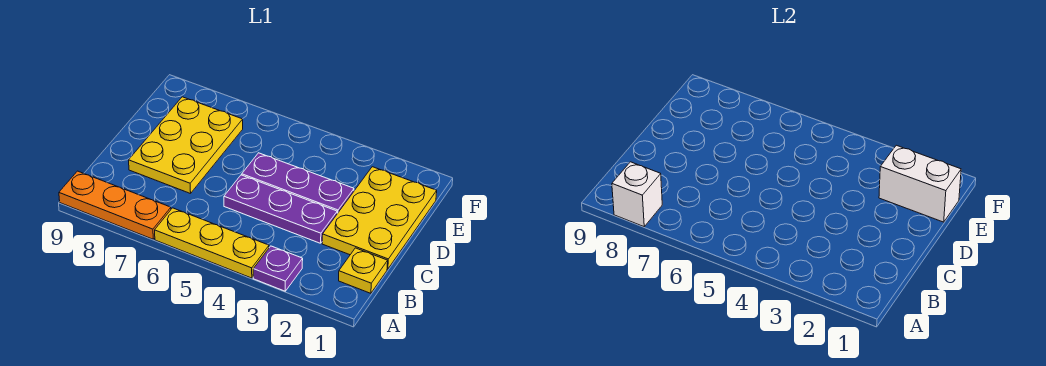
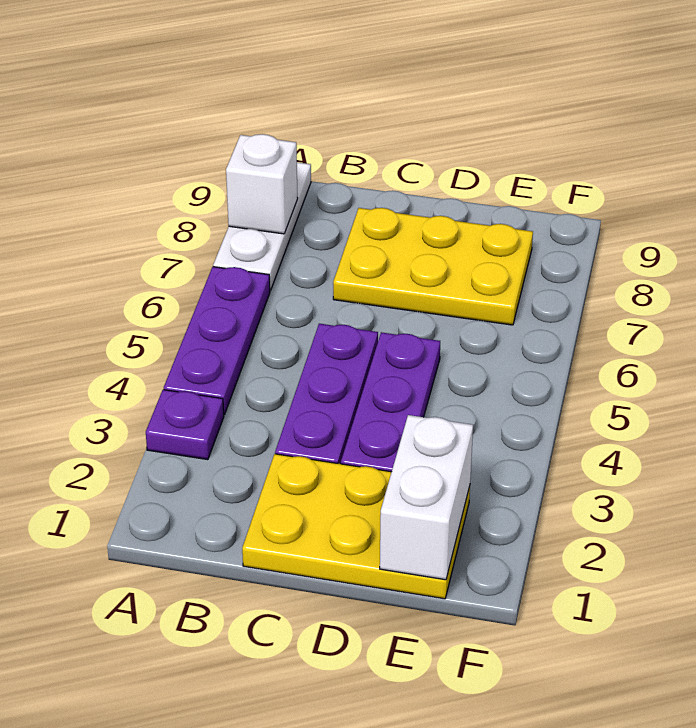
yellow plate A4:A6 level 1 -> purple plate A4:A6 level 1
orange plate A7:A9 level 1 -> white plate A7:A9 level 1
yellow plate B1 level 1 -> none

